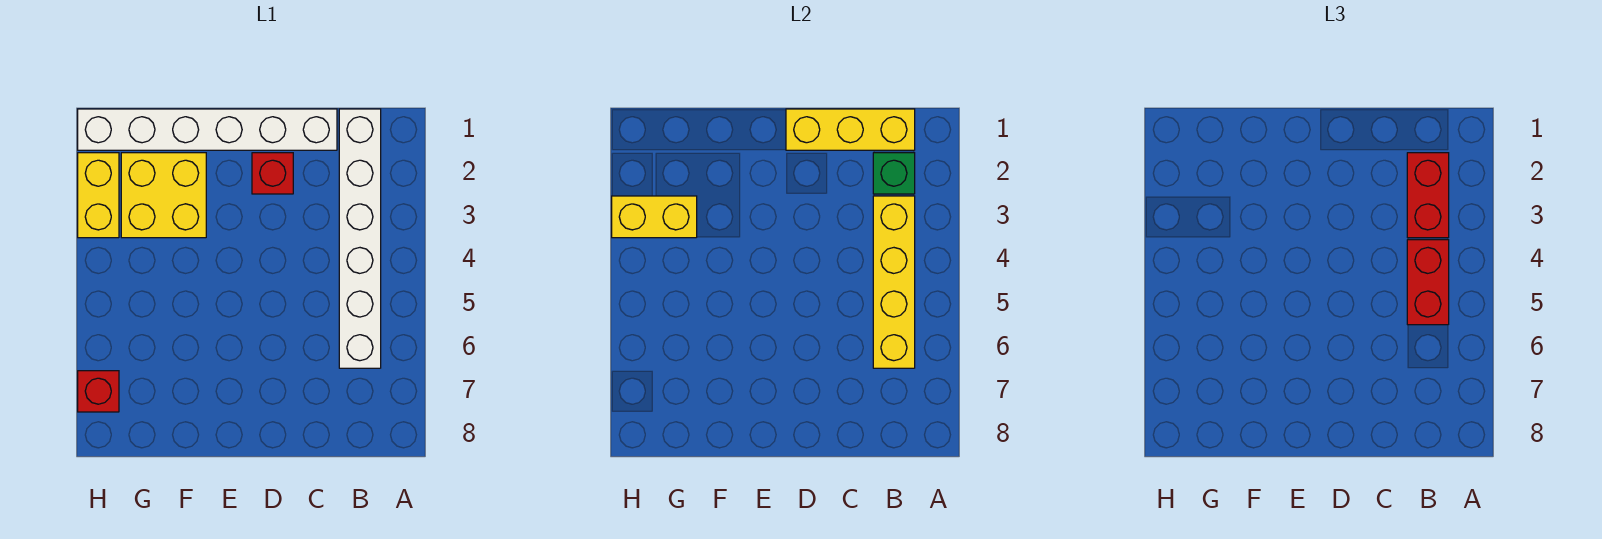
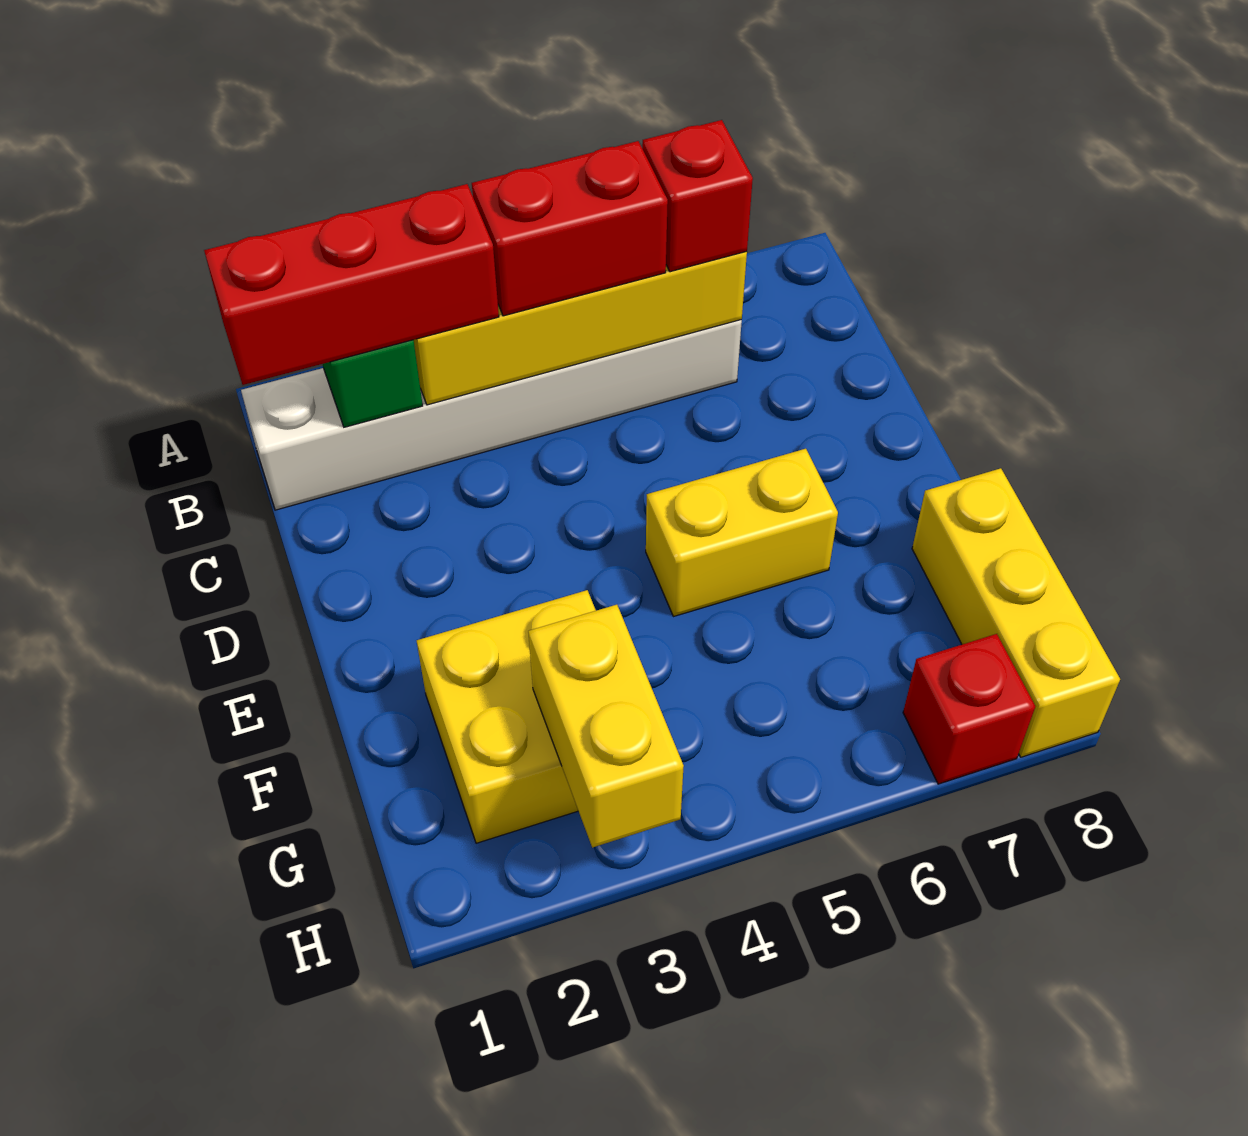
yellow brick B1:D1 level 2 -> yellow brick F8:H8 level 1
red brick B2:B3 level 3 -> red brick B1:B3 level 3
white brick C1:H1 level 1 -> none
red brick D2 level 1 -> red brick B6 level 3
yellow brick H2:H3 level 1 -> yellow brick E5:E6 level 1

